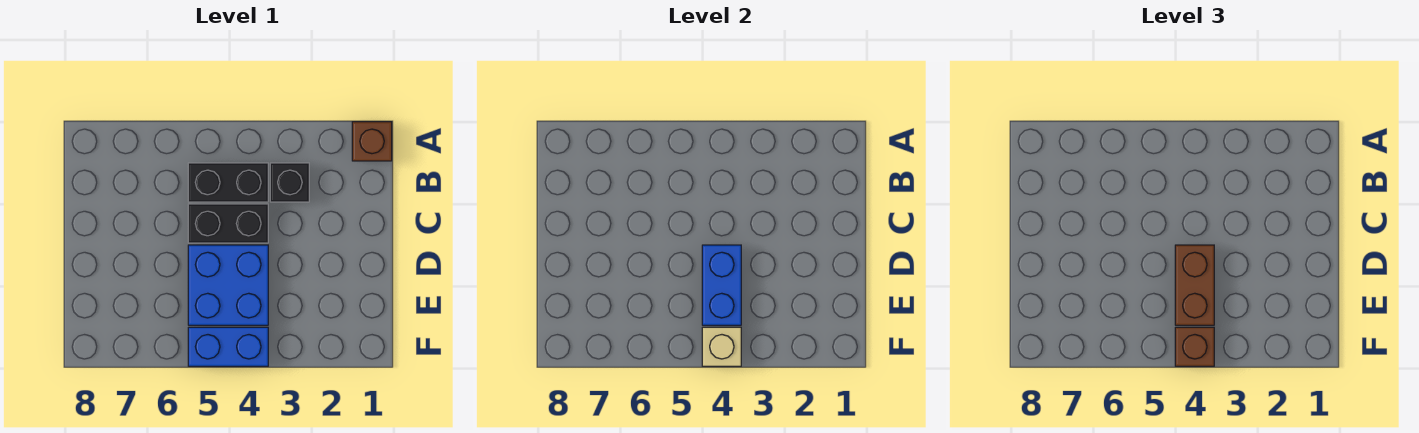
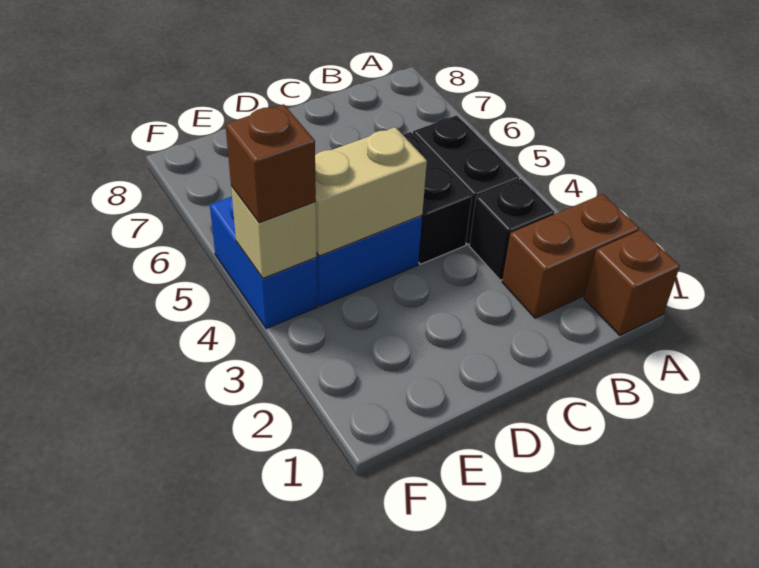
blue brick D4:E4 level 2 -> tan brick D4:E4 level 2
brown brick D4:E4 level 3 -> brown brick A2:B2 level 1

